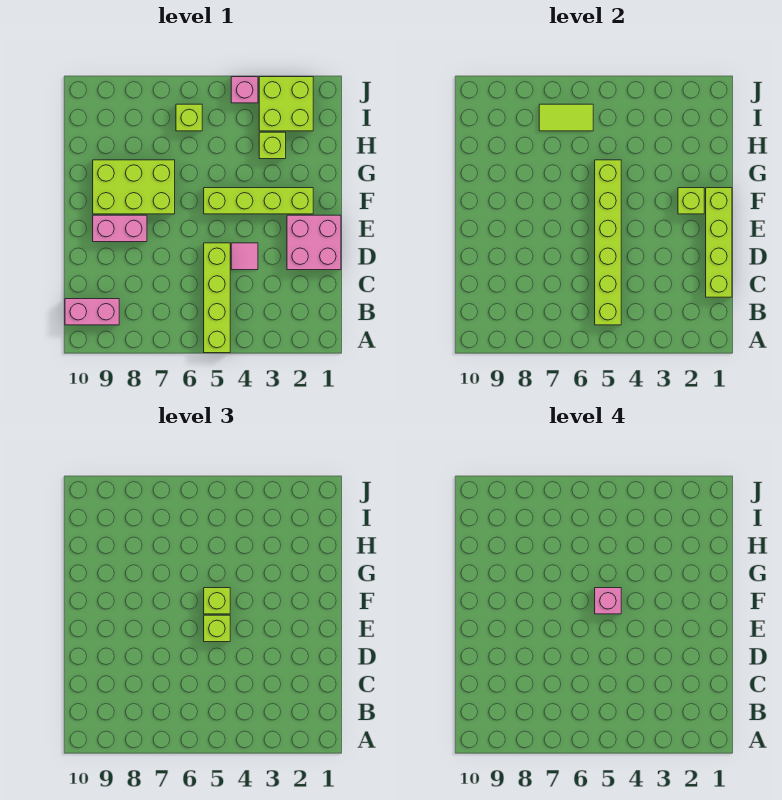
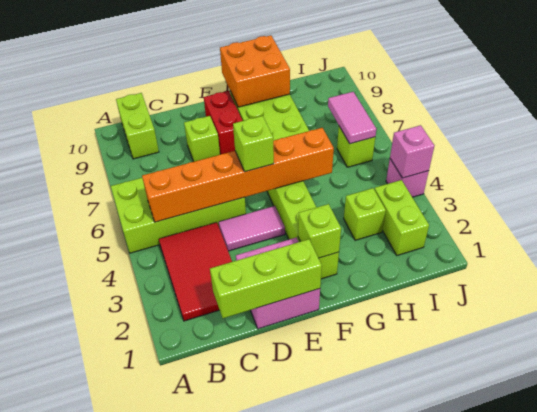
lime brick A5:D5 level 1 -> lime brick A5:D6 level 1
none -> red tile B2:C4 level 1
lime brick B5:G5 level 2 -> orange brick B5:G5 level 2
pink brick B9:B10 level 1 -> lime brick B9:B10 level 1
lime brick C1:F1 level 2 -> lime brick C1:E1 level 2
pink tile D4 level 1 -> pink tile D4:E4 level 1
pink brick E8:E9 level 1 -> red brick E8:E9 level 1
lime brick F5 level 3 -> lime brick D8 level 1
pink brick F5 level 4 -> pink brick J4 level 2
none -> orange brick F9:G10 level 2
lime brick I2:J3 level 1 -> lime brick I2:I3 level 1
lime tile I6:I7 level 2 -> pink tile I6:I7 level 2

